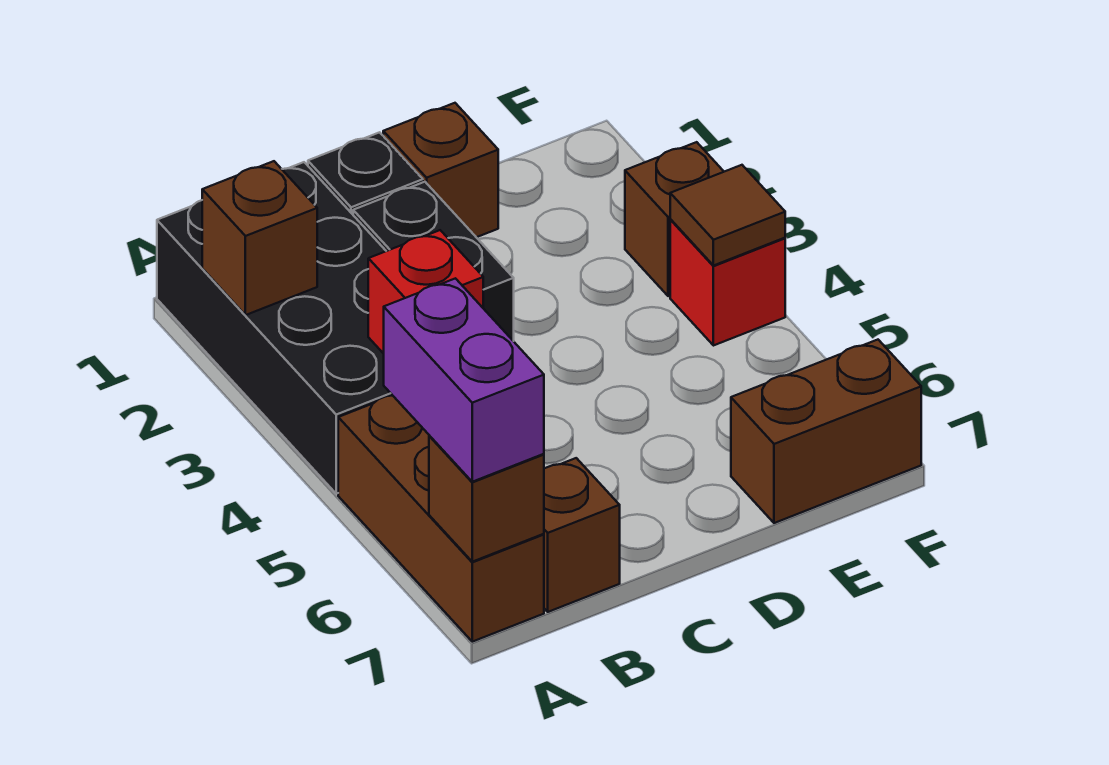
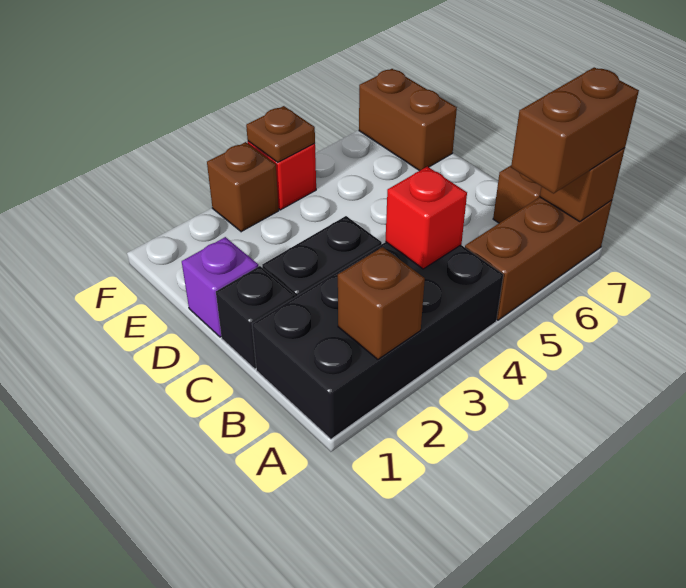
purple brick A6:A7 level 3 -> brown brick A6:A7 level 3
brown brick D1 level 1 -> purple brick D1 level 1
brown tile F4 level 2 -> brown plate F4 level 2

